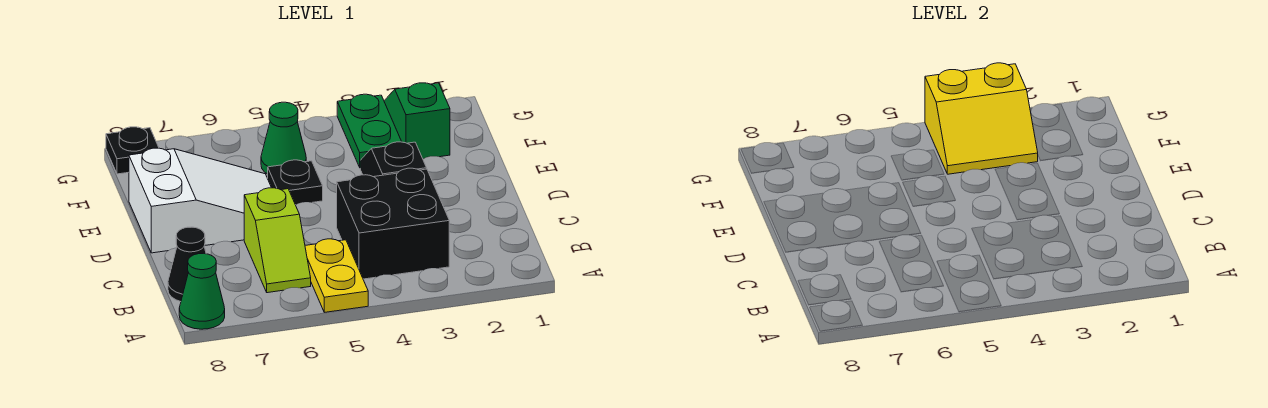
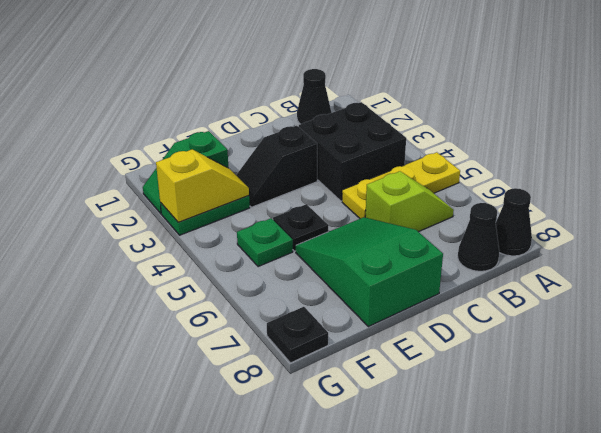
yellow plate A5:B5 level 1 -> yellow plate A5:C5 level 1
green cone A8 level 1 -> black cone A8 level 1
none -> black cone B1 level 1
white slope D6:E8 level 1 top 8 -> green slope D6:E8 level 1 top 8
yellow slope F3:G4 level 2 top G -> yellow slope F3:G3 level 2 top G
green cone F5 level 1 -> green plate F5 level 1

